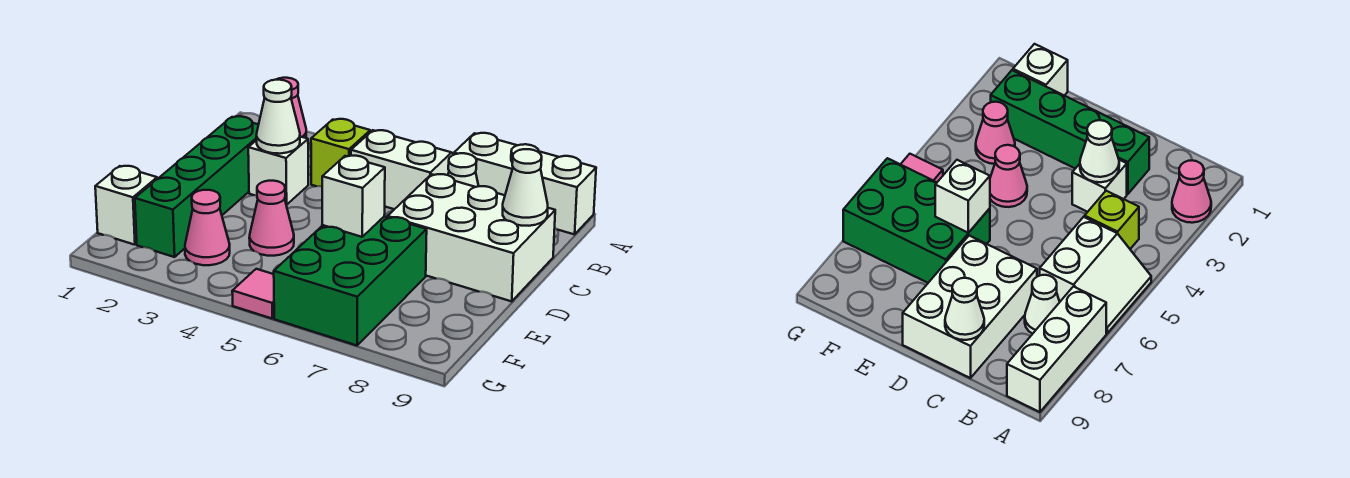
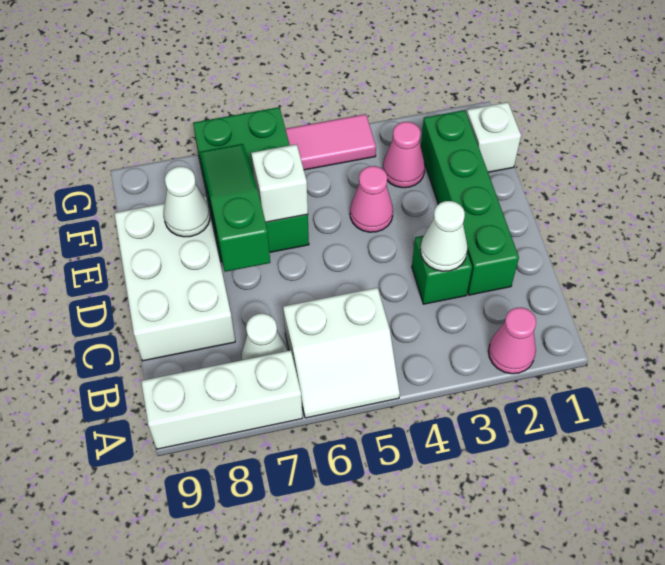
lime brick B4 level 1 -> none
white brick C3 level 1 -> green brick C3 level 1
white brick C7:D9 level 1 -> white brick C8:E9 level 1
white cone C9 level 2 -> white cone E8 level 2
none -> green slope D7:F7 level 2 top D
pink tile G5 level 1 -> pink tile G4:G5 level 1

